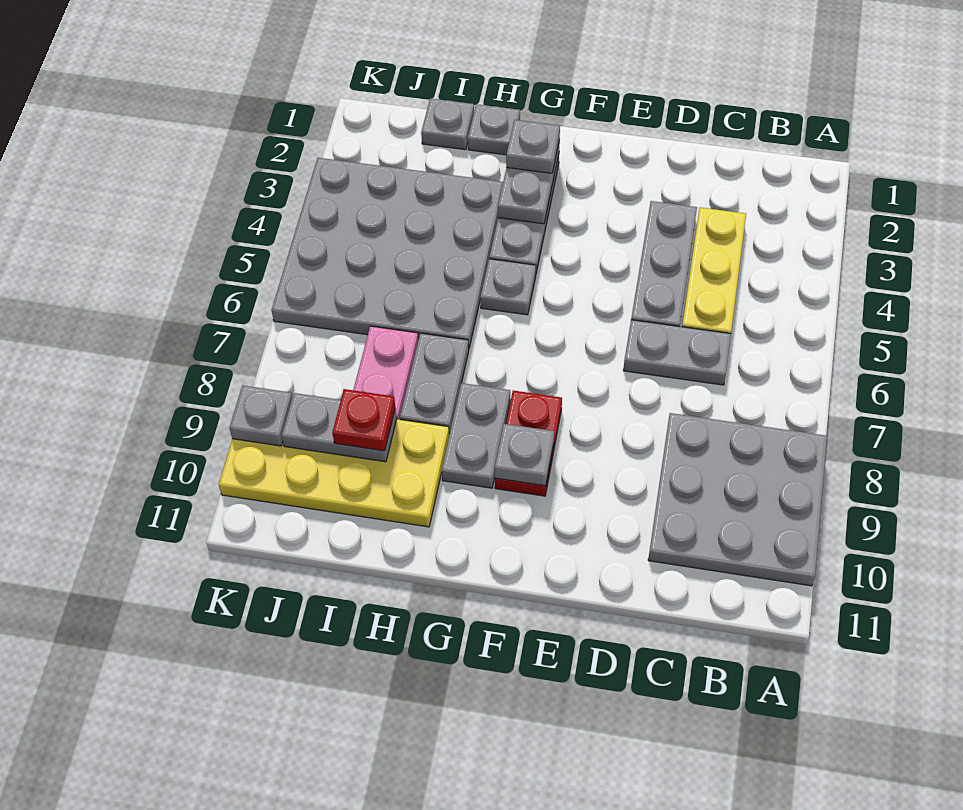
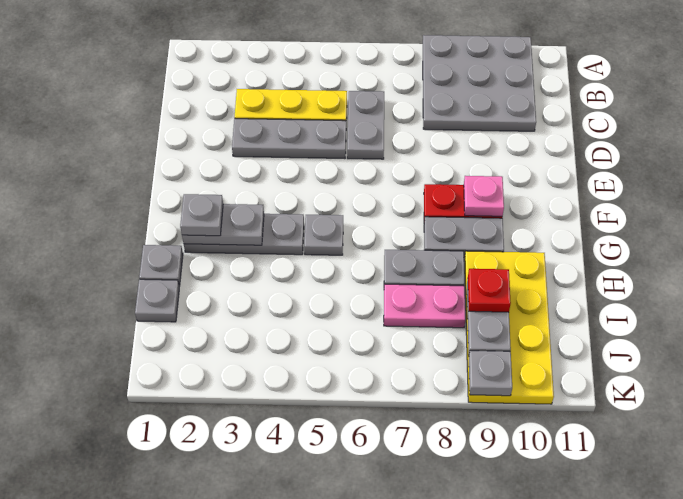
grey plate F9 level 2 -> pink plate F9 level 2
grey plate H3:K6 level 1 -> none

